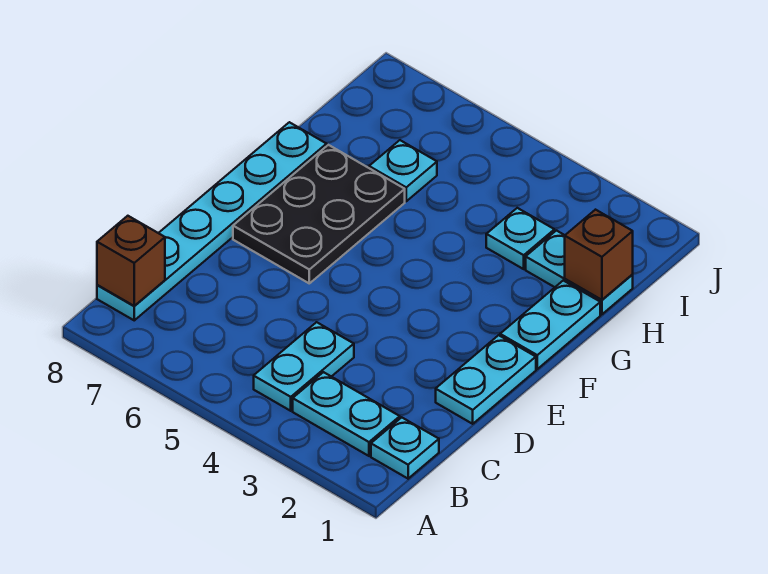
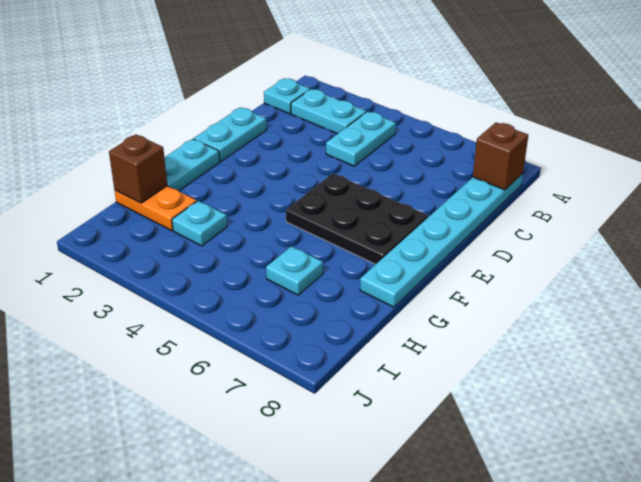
black plate E6:G7 level 1 -> black plate E5:F7 level 1
cyan plate H1:H2 level 1 -> orange plate H1:H2 level 1

